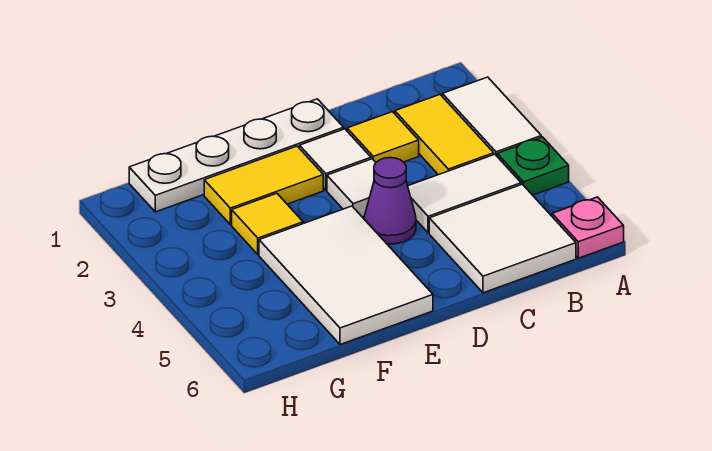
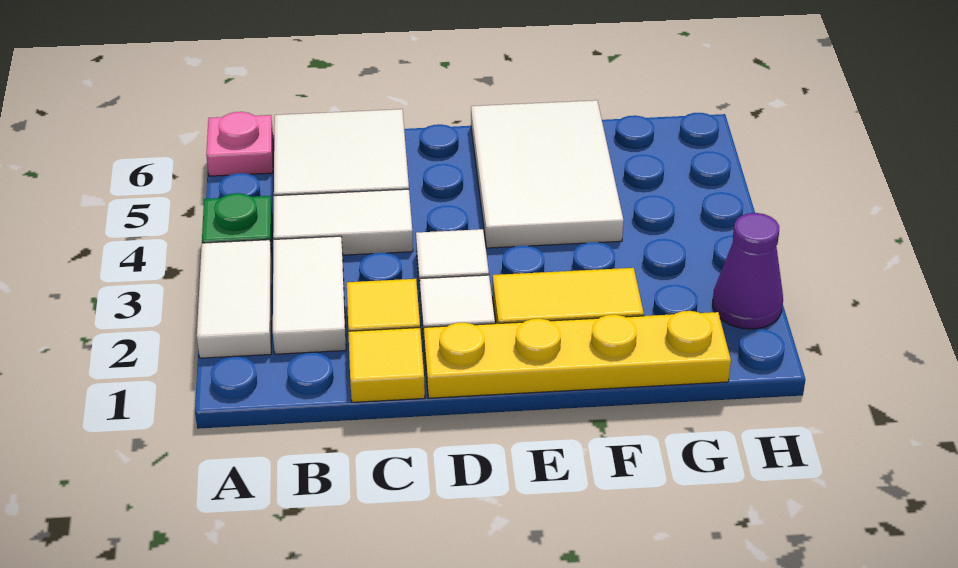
yellow tile B2:B3 level 1 -> white tile B2:B3 level 1
white plate D1:G1 level 1 -> yellow plate D1:G1 level 1
purple cone D4 level 1 -> purple cone H2 level 1
yellow tile F3 level 1 -> yellow tile C1 level 1

